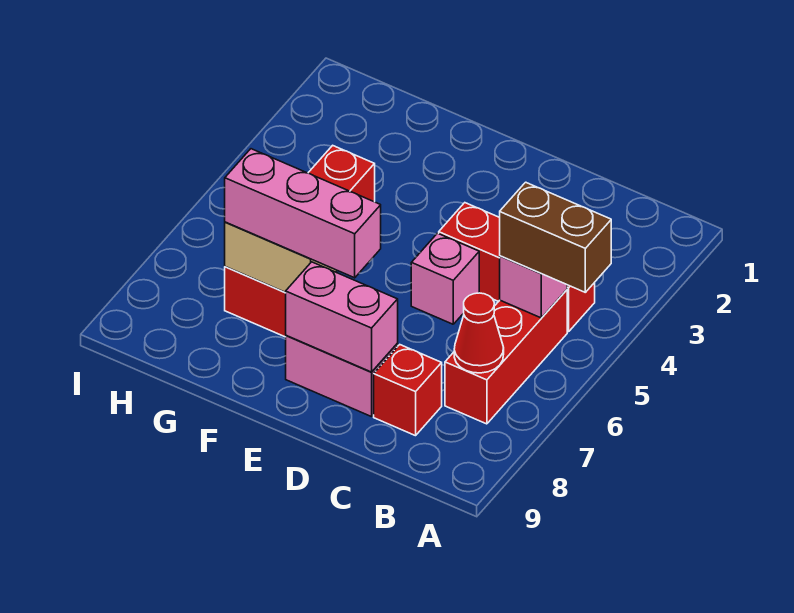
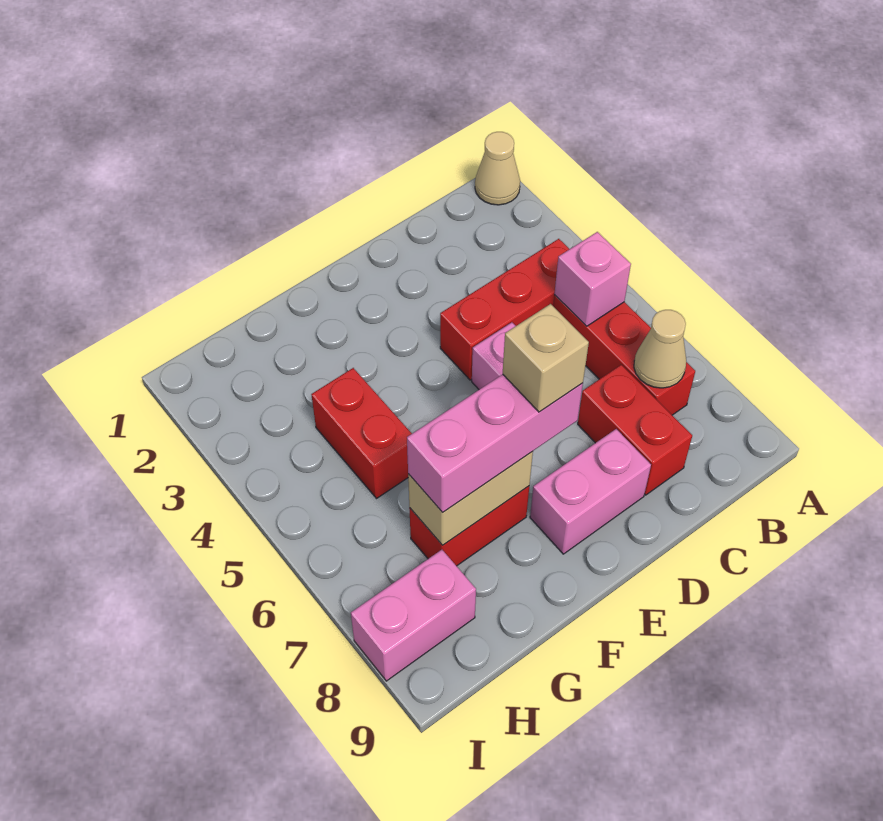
none -> tan cone A1 level 1
brown brick A5:B5 level 3 -> none
red cone B7 level 2 -> tan cone B7 level 2
red brick C8 level 1 -> red brick C7:C8 level 1
pink brick D8:E8 level 2 -> pink brick H8:I8 level 1
none -> tan brick E7 level 4

